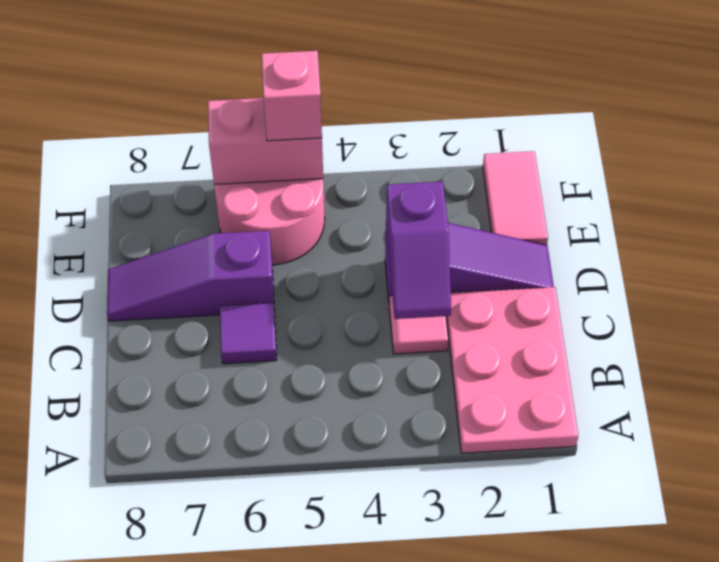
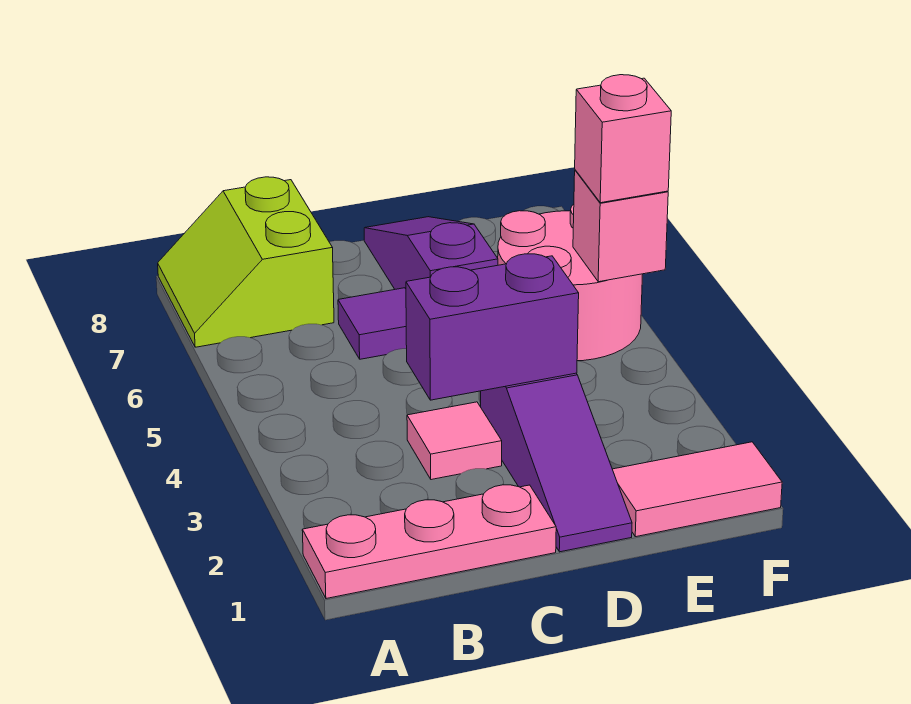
pink plate A1:C2 level 1 -> pink plate A1:C1 level 1
none -> lime slope A7:B8 level 1 top B
purple slope C3:D3 level 2 top D -> purple brick C3:D3 level 2
pink brick F5:F6 level 2 -> pink brick F5 level 2

